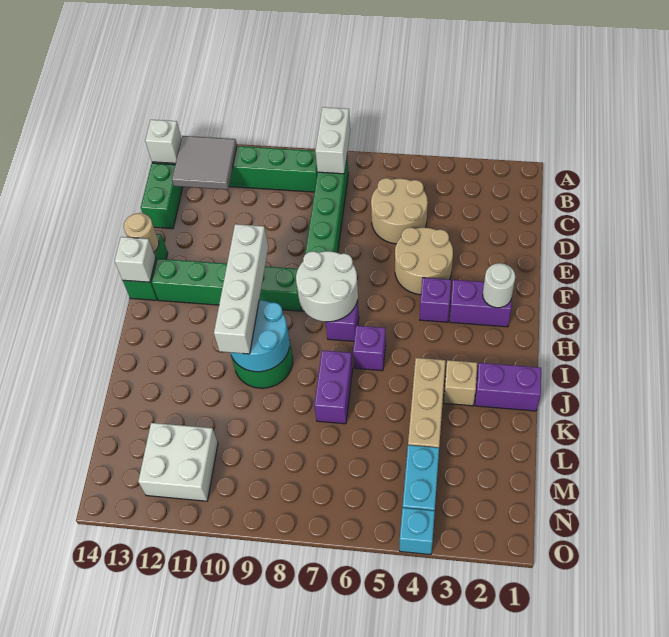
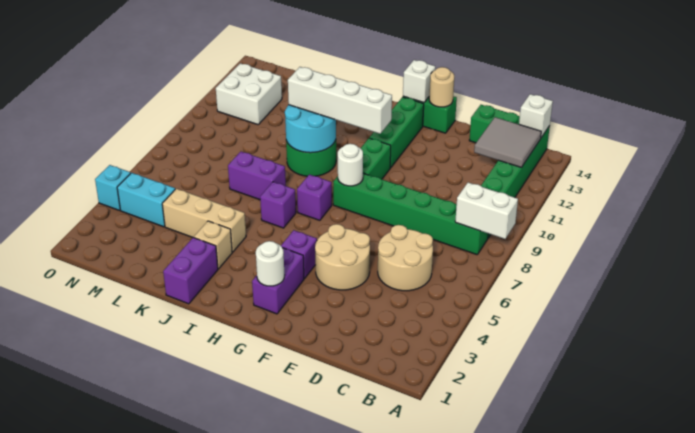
white round brick G7:H8 level 2 -> white round brick G8 level 2

